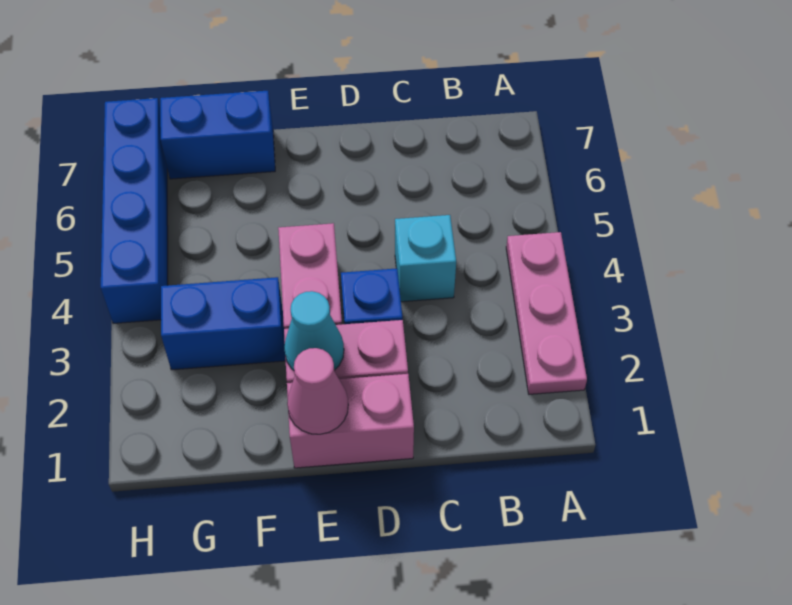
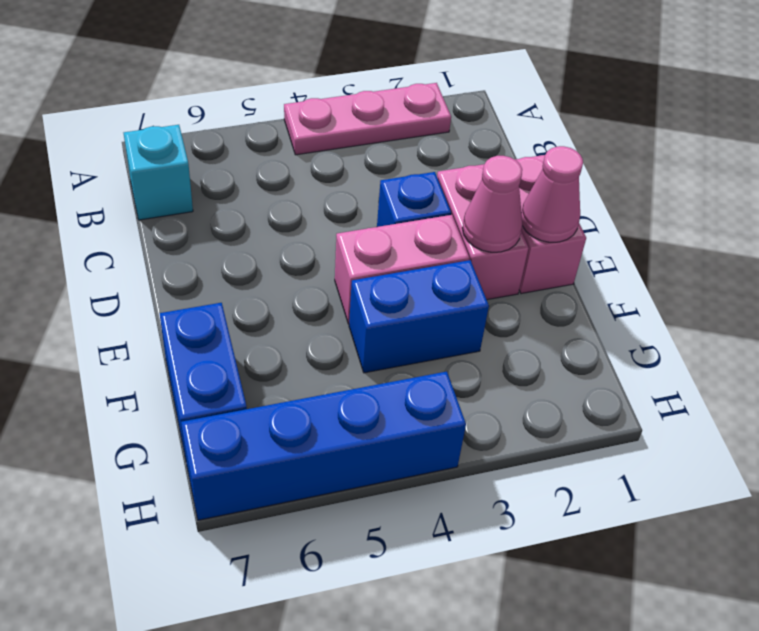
cyan brick C4 level 1 -> cyan brick B7 level 1
cyan cone E2 level 2 -> pink cone E2 level 2
blue brick F3:G3 level 1 -> blue brick F3:F4 level 1

